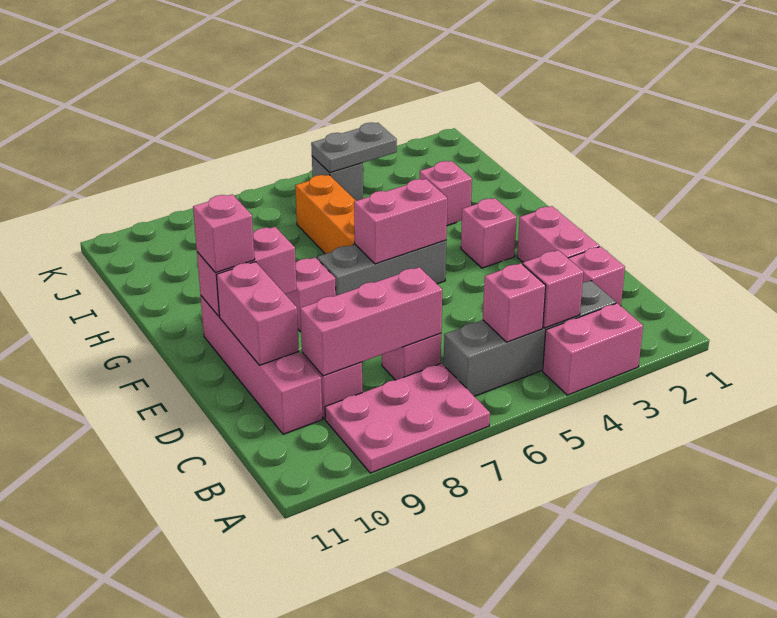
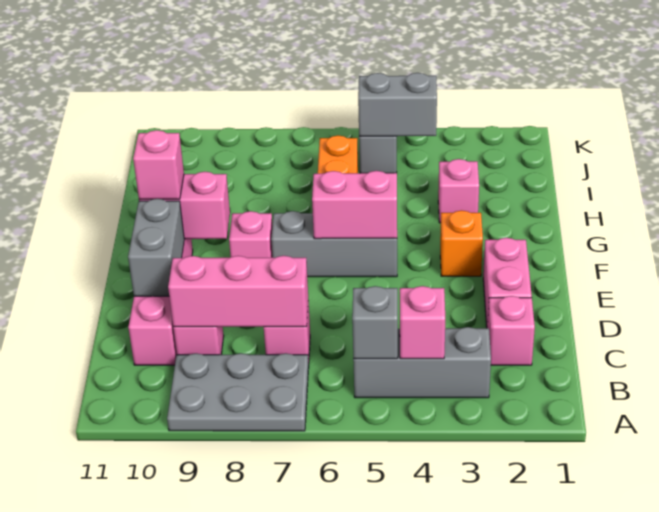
pink brick A3:A4 level 1 -> none
pink plate A7:B9 level 1 -> grey plate A7:B9 level 1
grey brick B3:B6 level 1 -> grey brick B3:B5 level 1
pink brick B5 level 2 -> grey brick B5 level 2
pink brick D10:E10 level 2 -> grey brick D10:E10 level 2
pink brick F3 level 1 -> orange brick F3 level 1
grey plate J4:J5 level 2 -> grey brick J4:J5 level 2

